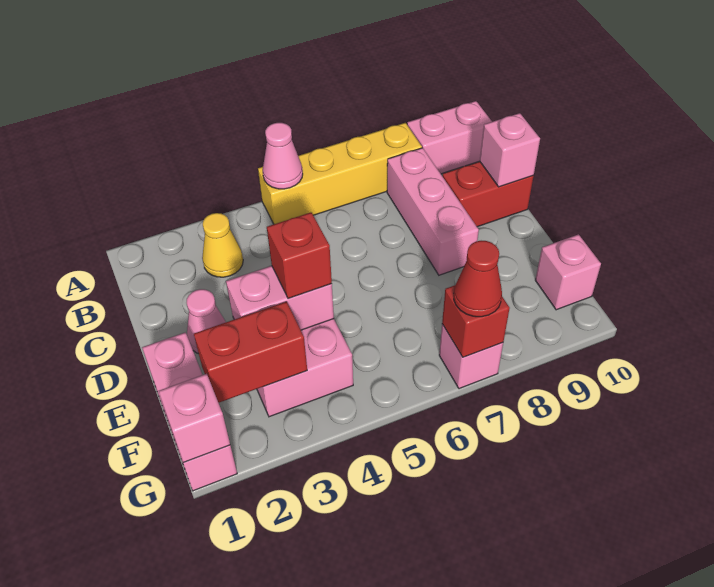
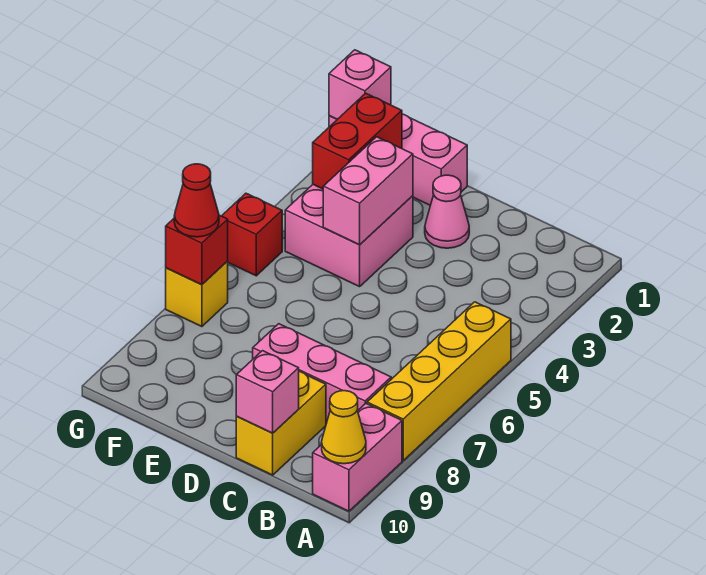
pink cone A5 level 2 -> none
yellow cone B3 level 1 -> yellow cone A10 level 2
red brick C9:C10 level 1 -> yellow brick C9:C10 level 1
red brick E4 level 3 -> red brick G5 level 1
pink brick F10 level 1 -> none
pink brick G7 level 1 -> yellow brick G7 level 1

